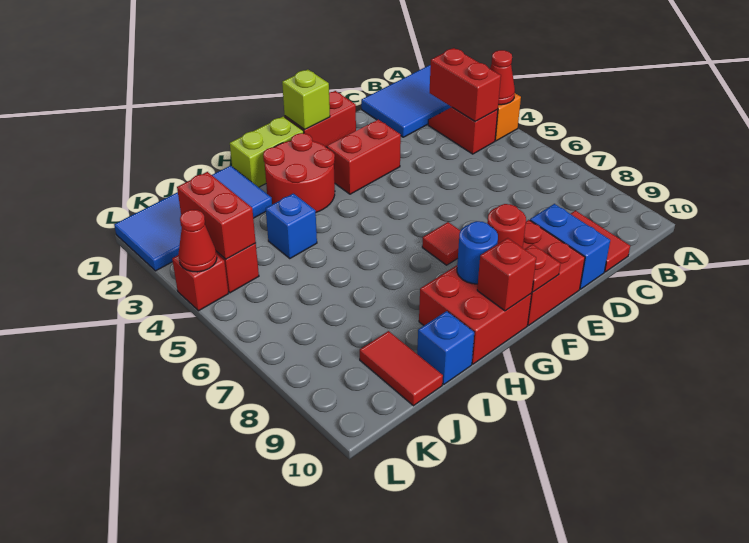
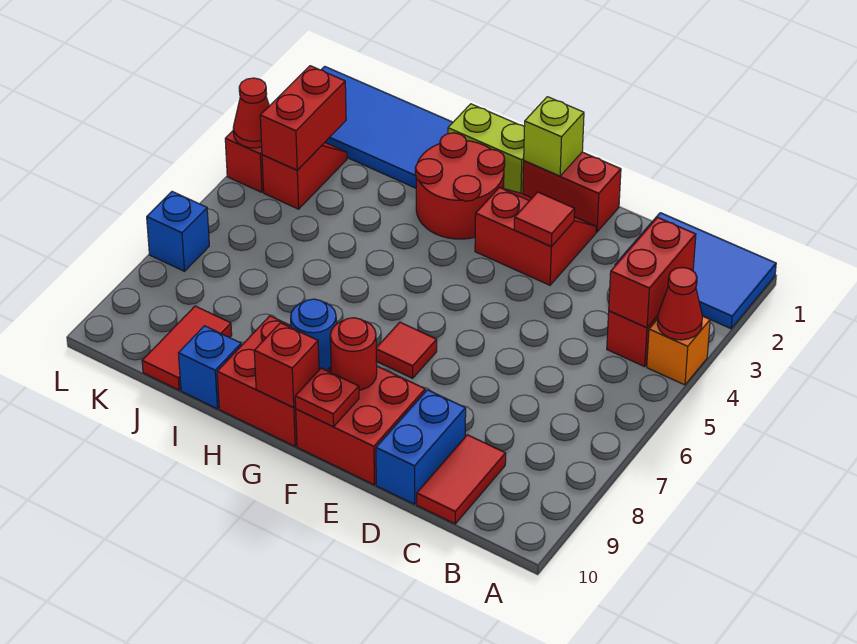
none -> red tile E3 level 2
blue brick I4 level 1 -> blue brick L7 level 1

